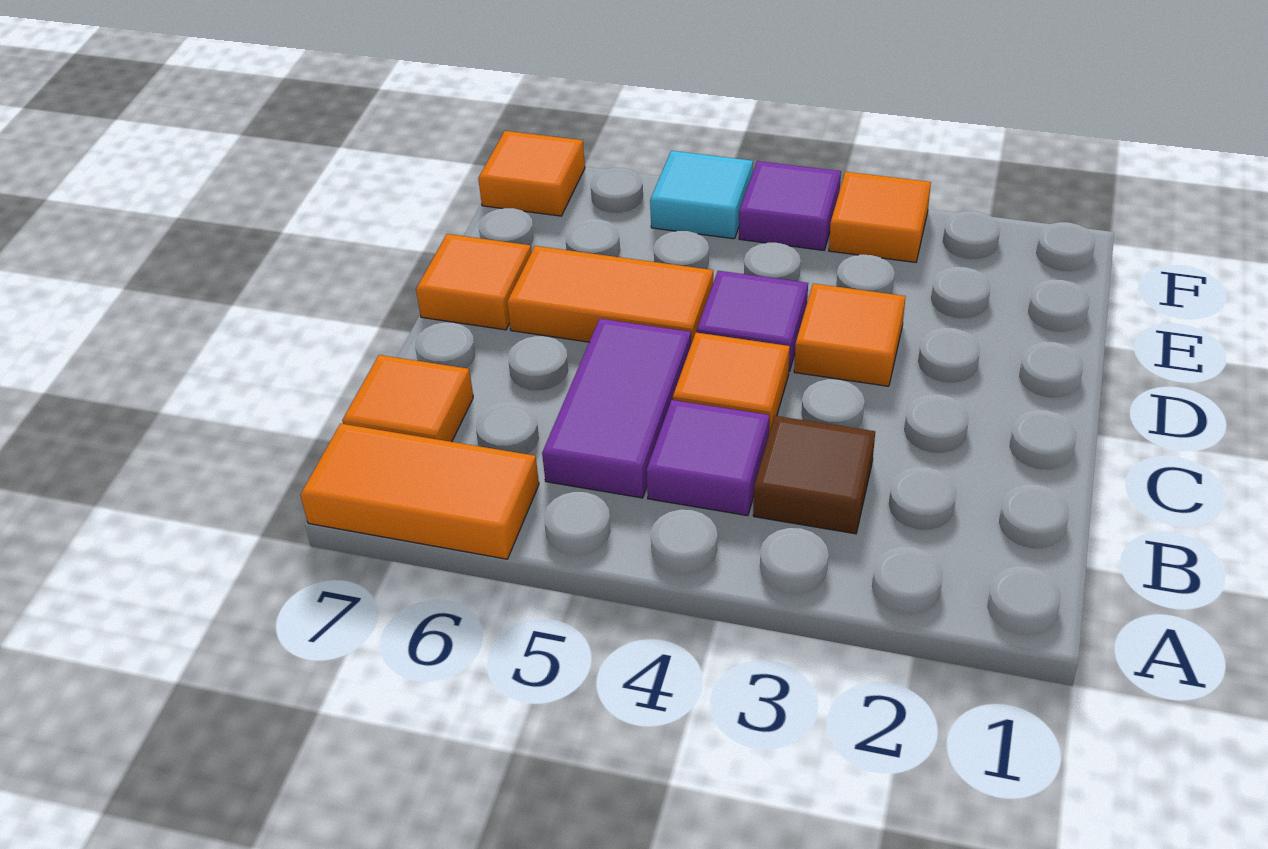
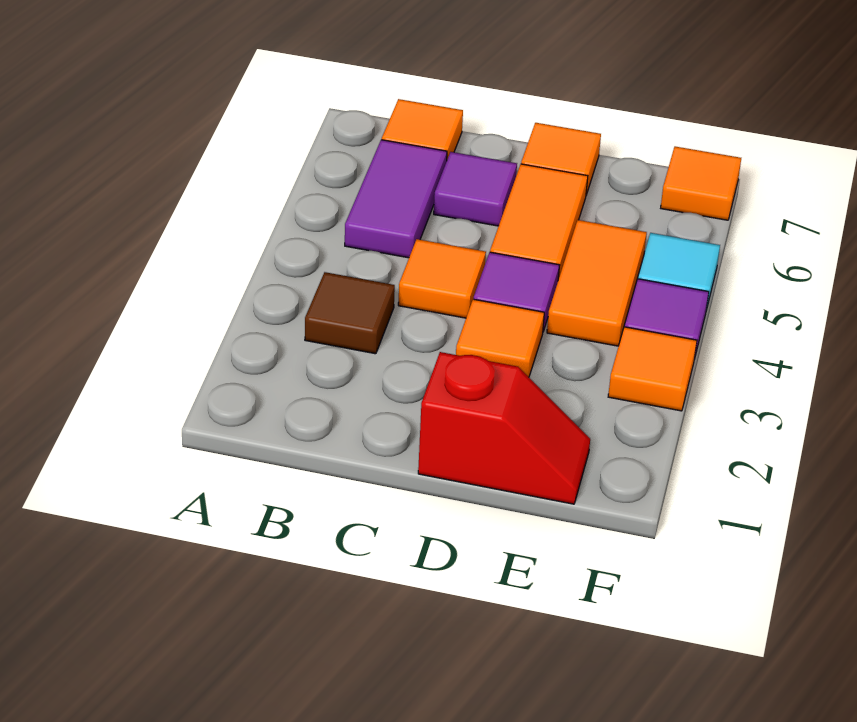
orange tile A6:A7 level 1 -> orange tile E4:E5 level 1
purple tile B4 level 1 -> purple tile C6 level 1
purple tile B5:C5 level 1 -> purple tile B5:B6 level 1
none -> red slope D1:E1 level 1 top D

